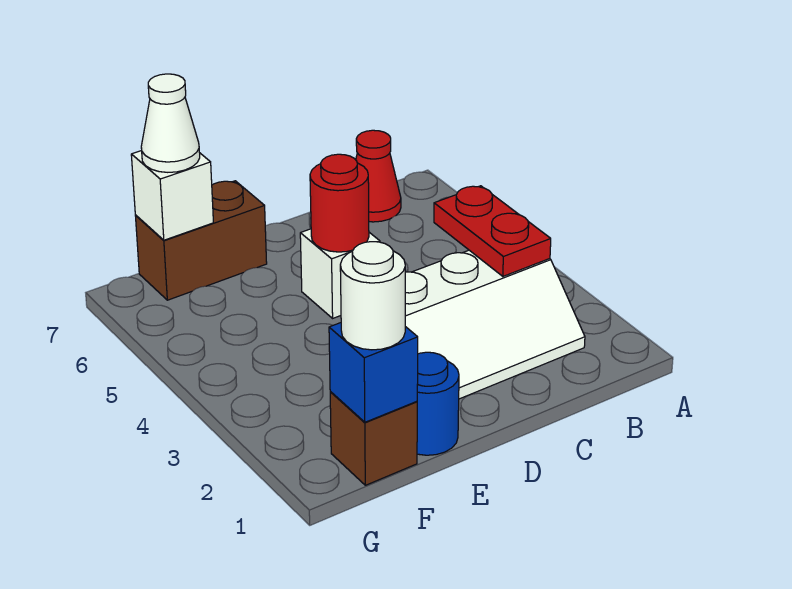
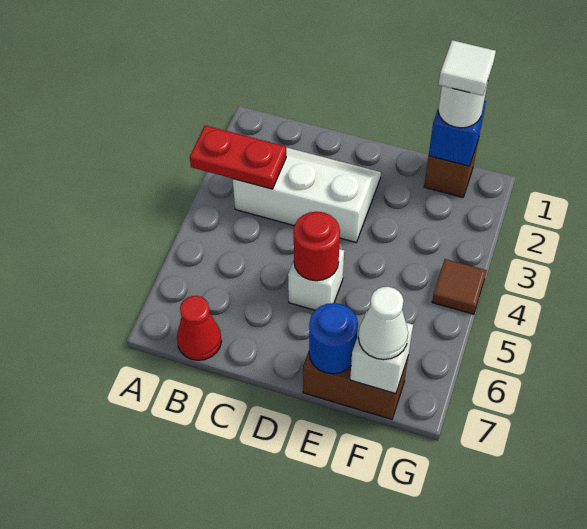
red plate B3:B4 level 2 -> red plate A3:B3 level 2
blue round brick E1 level 1 -> blue round brick E7 level 2
none -> white tile F1 level 4
none -> brown tile G4 level 1

